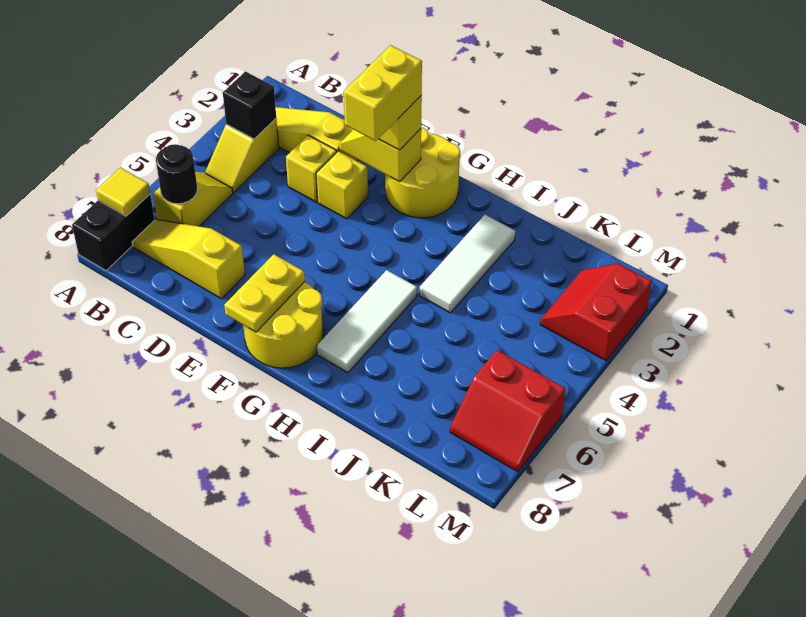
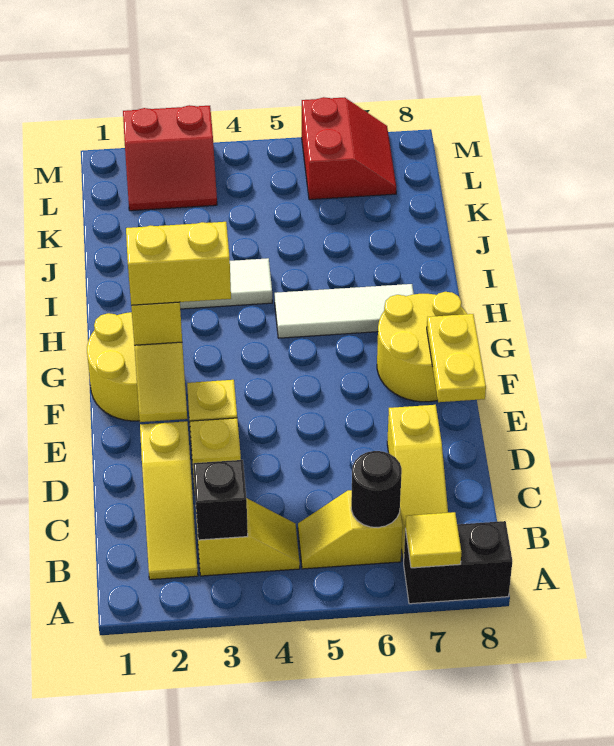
yellow plate F7:F8 level 2 -> yellow plate E8:F8 level 2

